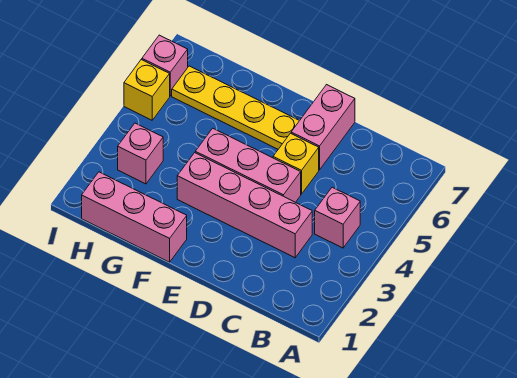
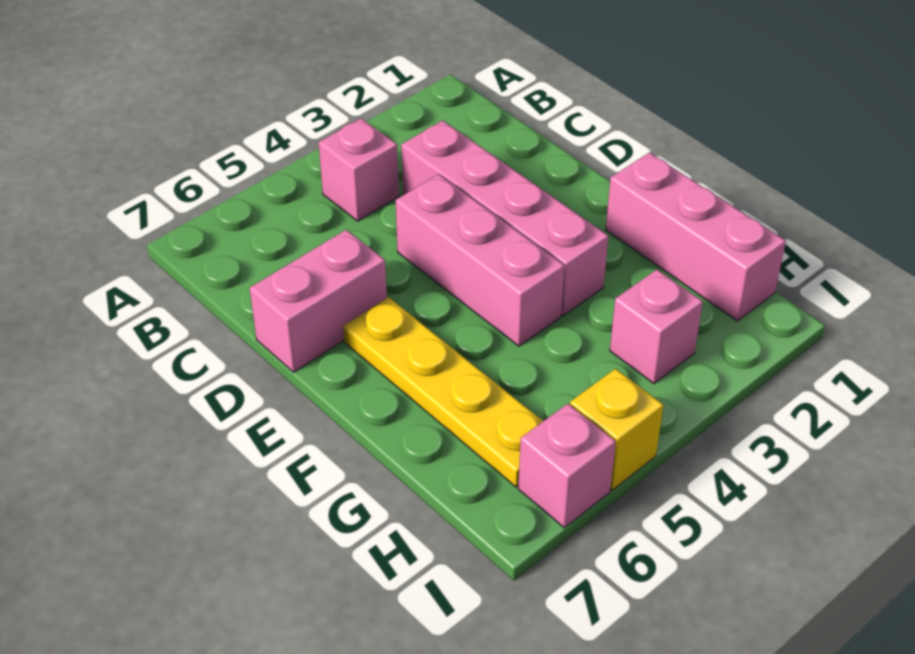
yellow brick D5 level 1 -> none

